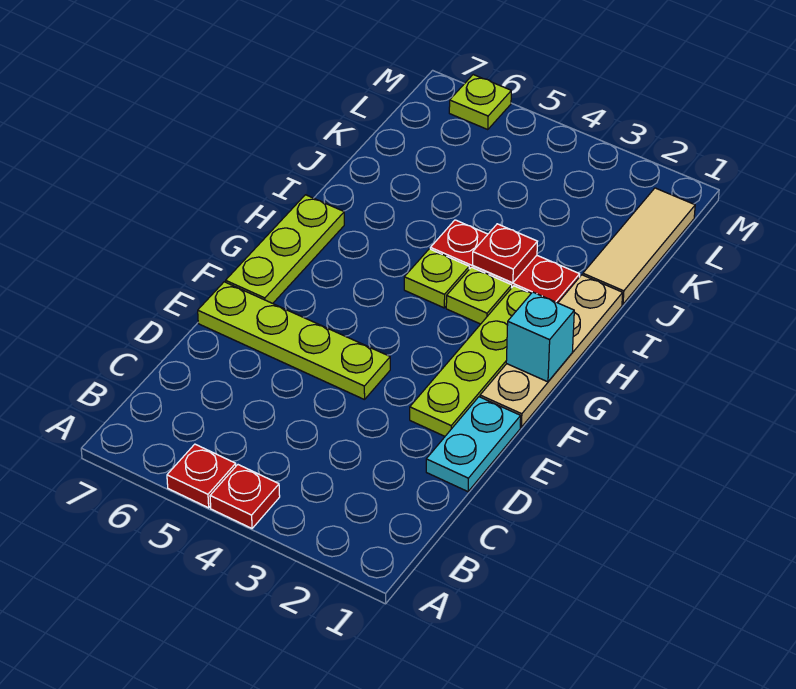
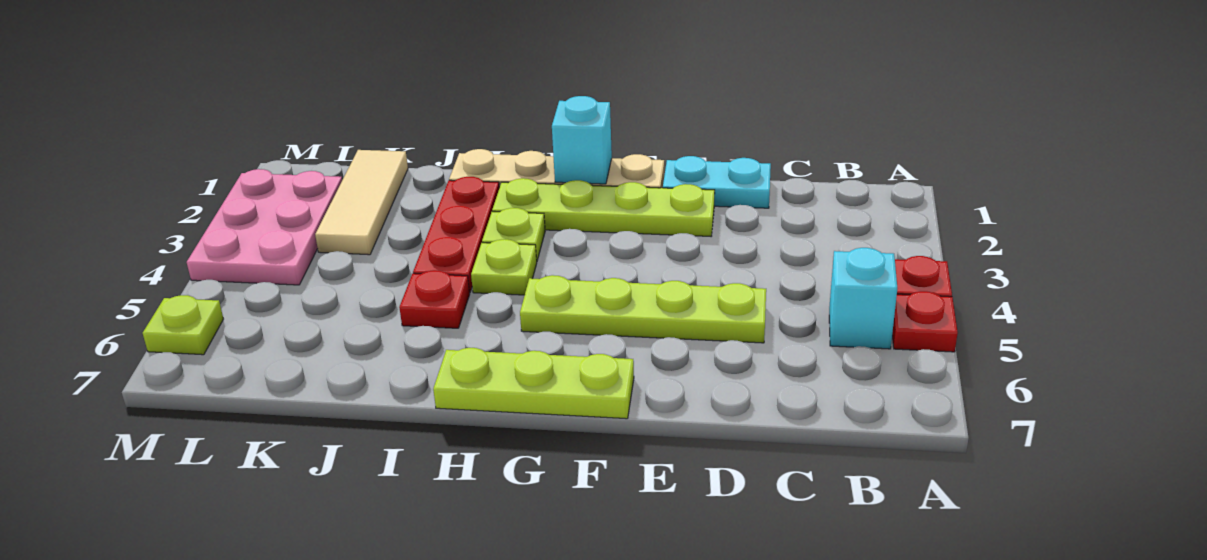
none -> cyan brick B5 level 1
lime plate E4:E7 level 1 -> lime plate D5:G5 level 1
red plate I3 level 2 -> red plate I5 level 1
tan tile J1:L1 level 1 -> tan tile K1:K3 level 1
none -> pink plate L2:M4 level 1

